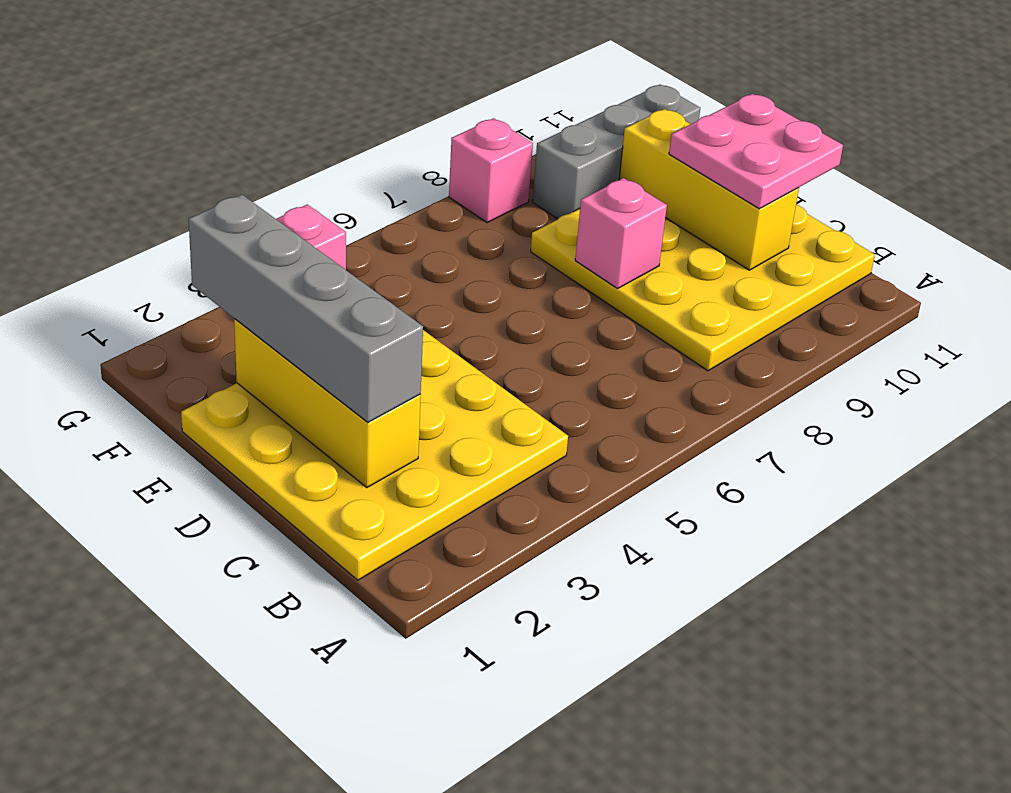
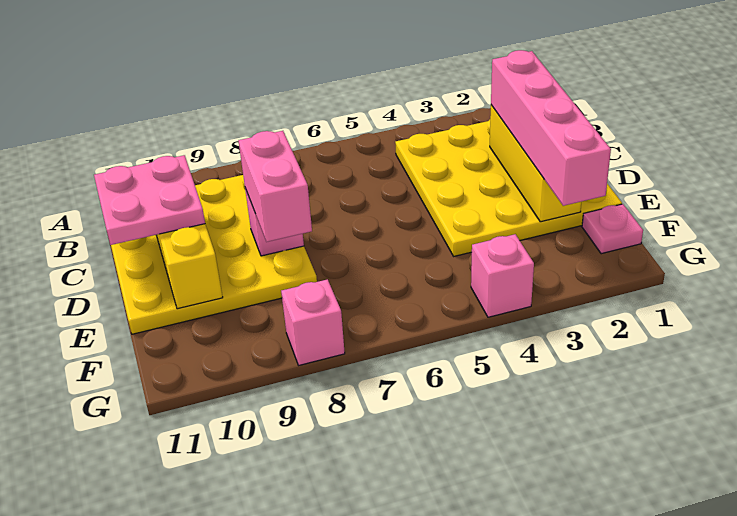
grey brick C2:F2 level 3 -> pink brick C2:F2 level 3
none -> pink brick D8:E8 level 3
none -> pink plate F1 level 1
grey brick F9:F11 level 1 -> none

